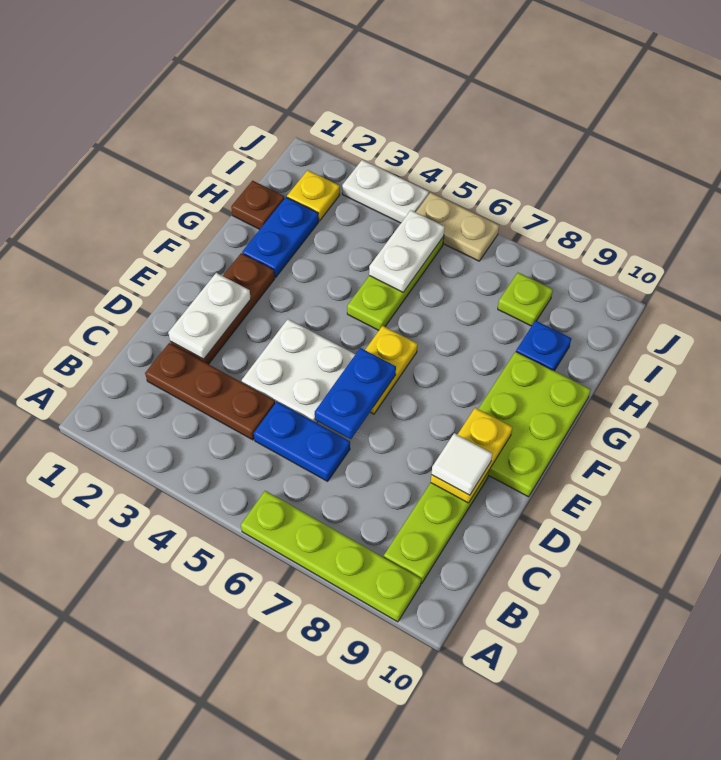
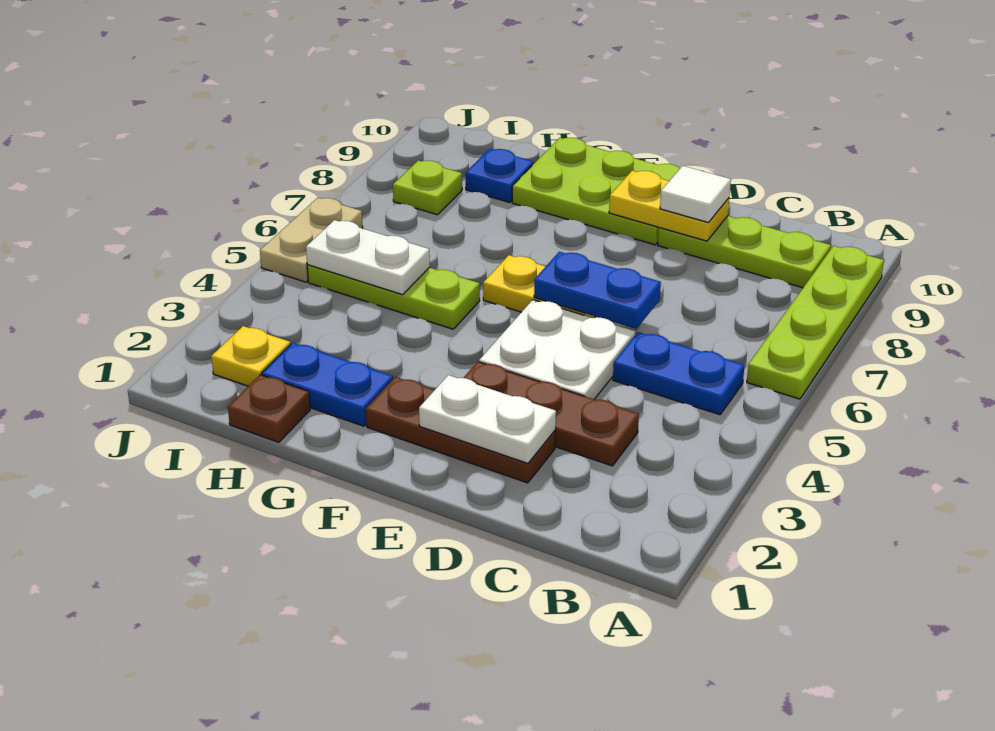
brown plate C2:C4 level 1 -> brown plate C3:E3 level 1
blue plate C5:C6 level 1 -> blue plate B5:C5 level 1
white plate J3:J4 level 1 -> none

